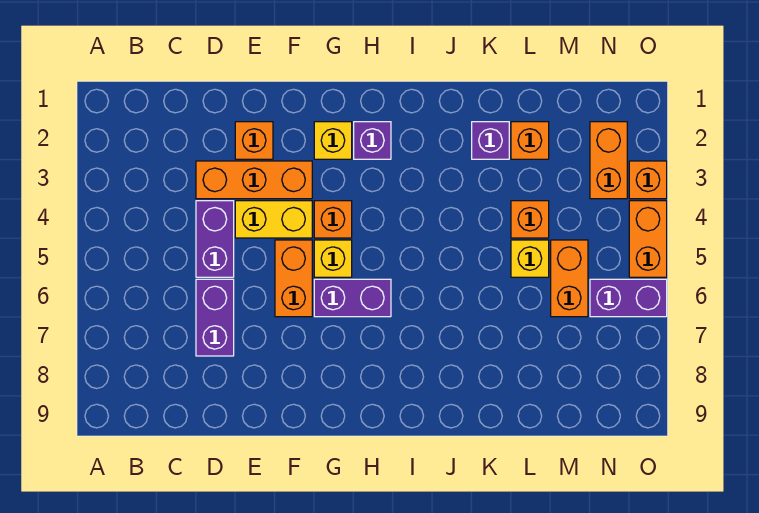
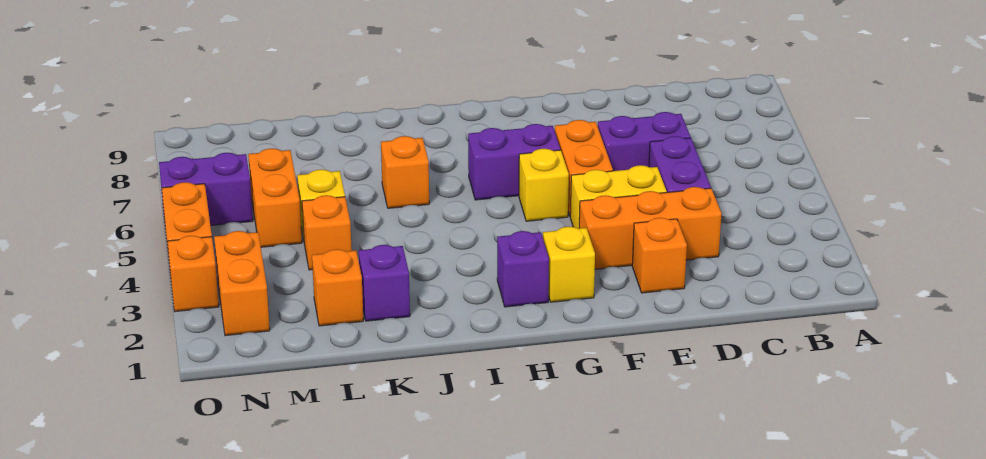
purple brick D6:D7 level 1 -> purple brick D6:E6 level 1
orange brick G4 level 1 -> orange brick J6 level 1

